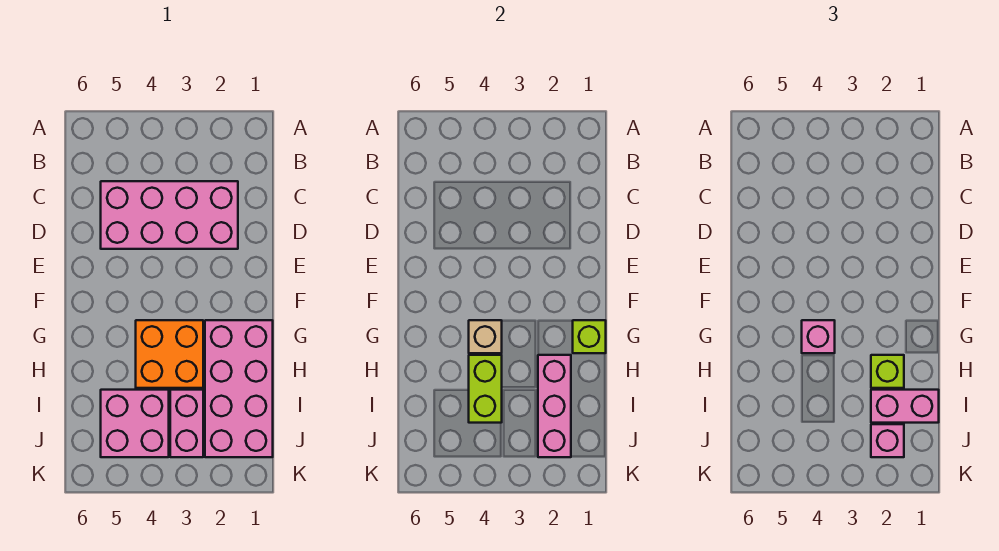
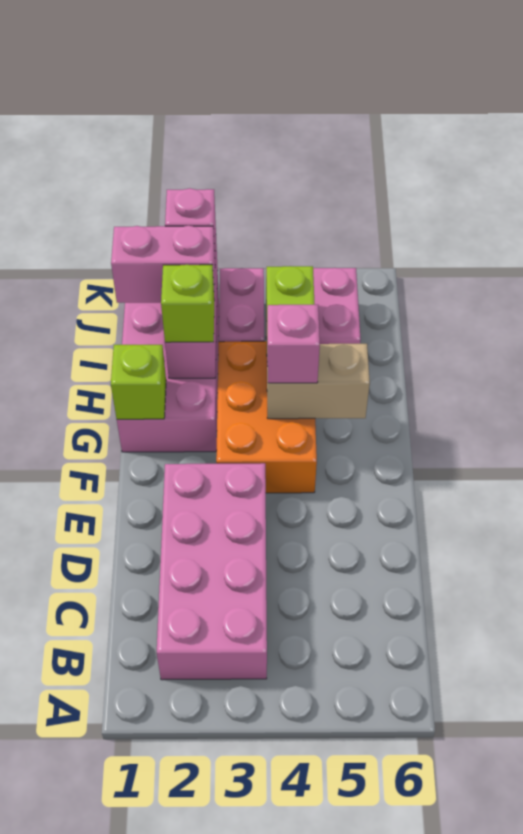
pink brick C2:D5 level 1 -> pink brick B2:E3 level 1
orange brick G3:H4 level 1 -> orange brick F3:H4 level 1
tan brick G4 level 2 -> tan brick G4:G5 level 2

